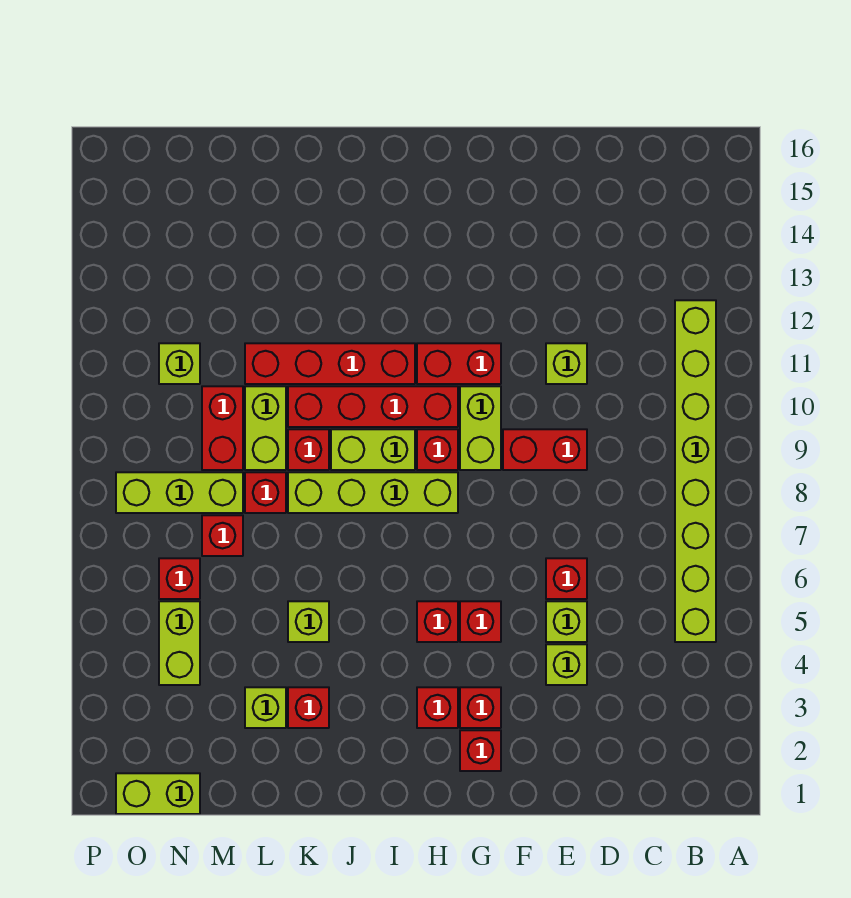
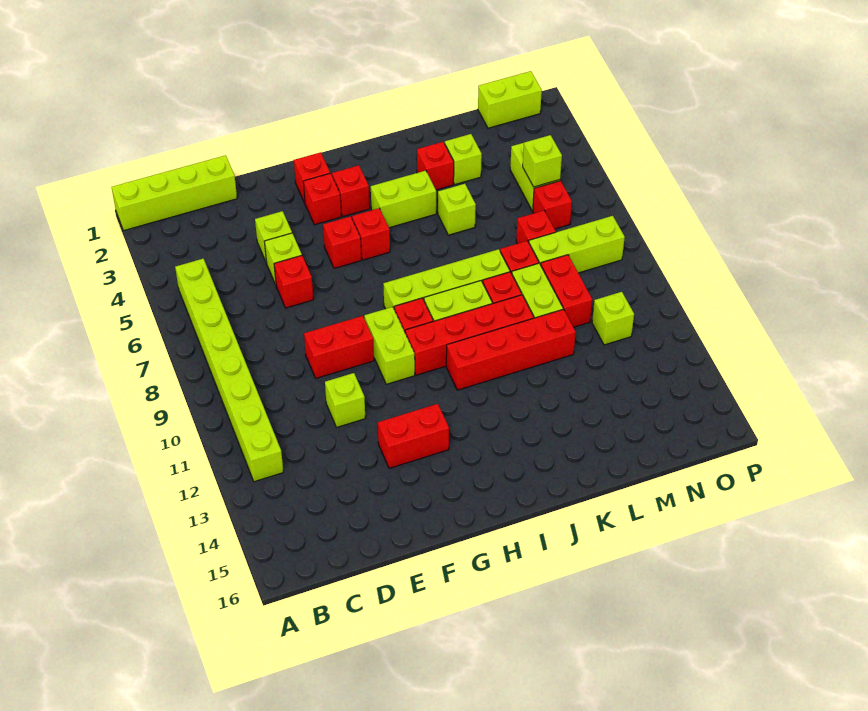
none -> lime brick A1:D1 level 1
red brick G11:H11 level 1 -> red brick F13:G13 level 1
none -> lime brick I4:J4 level 1
none -> lime brick N5 level 2

